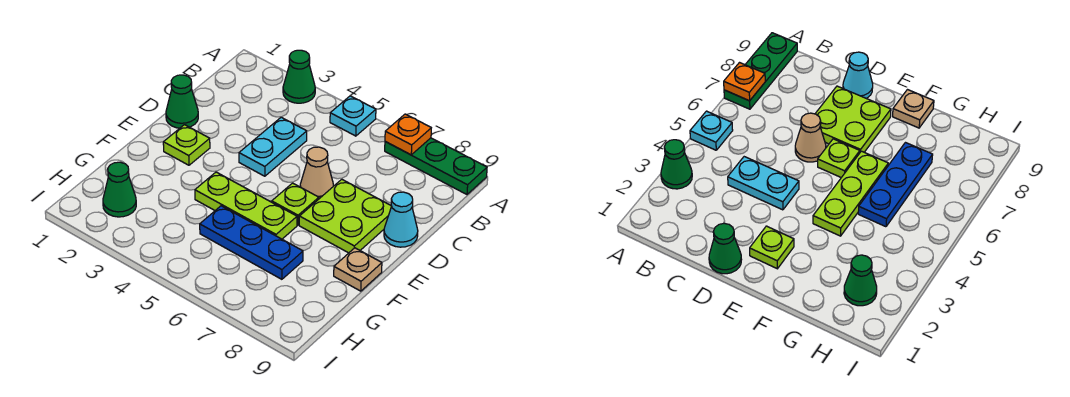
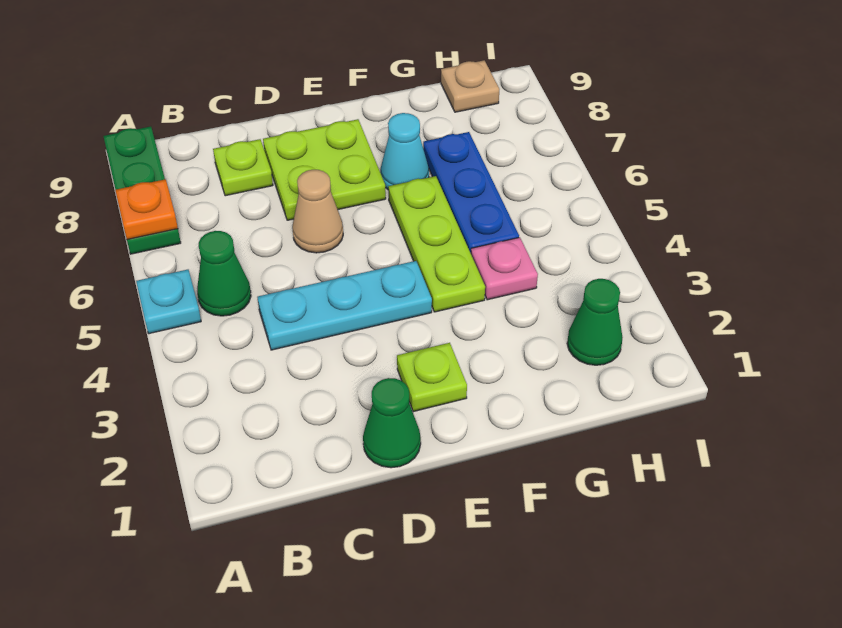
green cone A3 level 1 -> green cone B5 level 1
cyan plate C4:D4 level 1 -> cyan plate C4:E4 level 1
cyan cone D9 level 1 -> cyan cone F7 level 1
lime plate E6 level 1 -> lime plate C8 level 1
tan plate F9 level 1 -> tan plate H9 level 1
none -> pink plate G4 level 1

